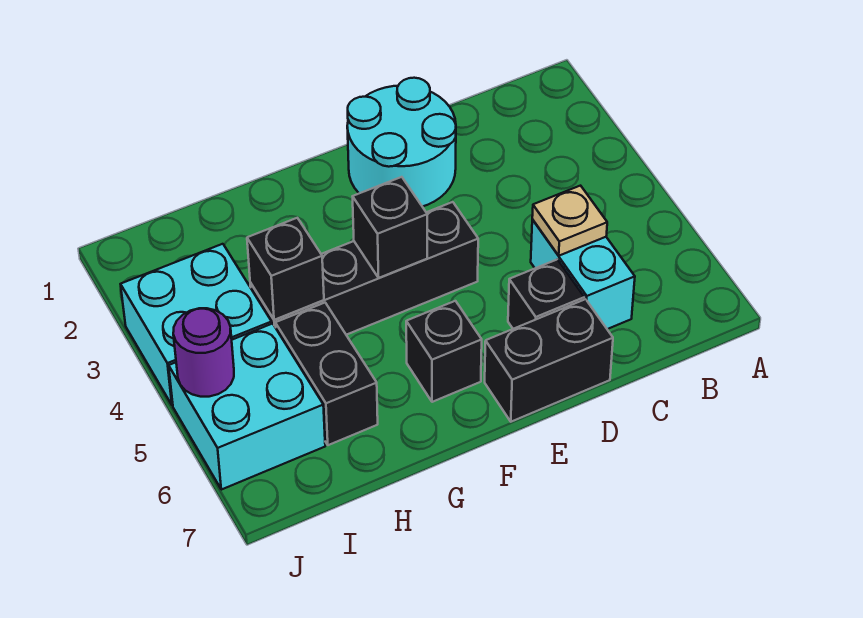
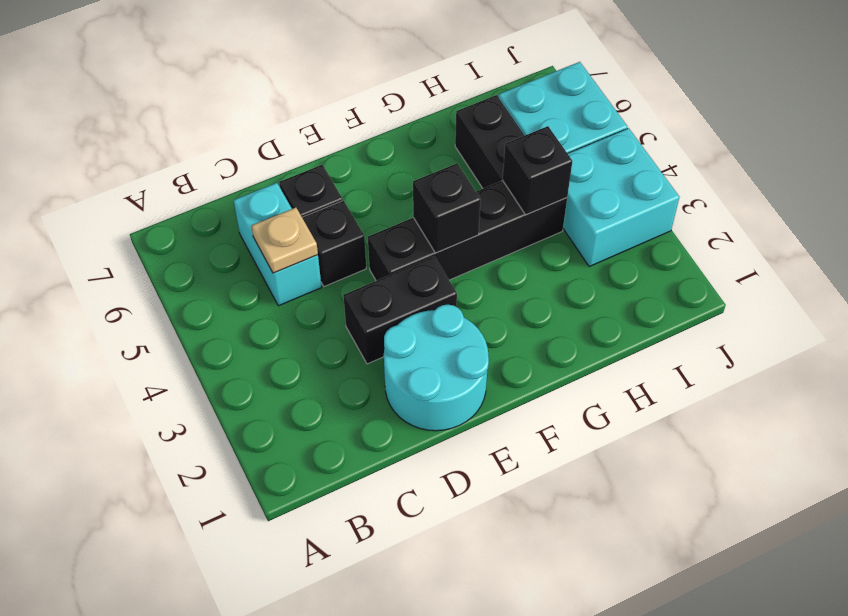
black brick D7:E7 level 1 -> black brick D3:E3 level 1
black brick F6 level 1 -> black brick D5 level 1
purple round brick J5 level 2 -> none

